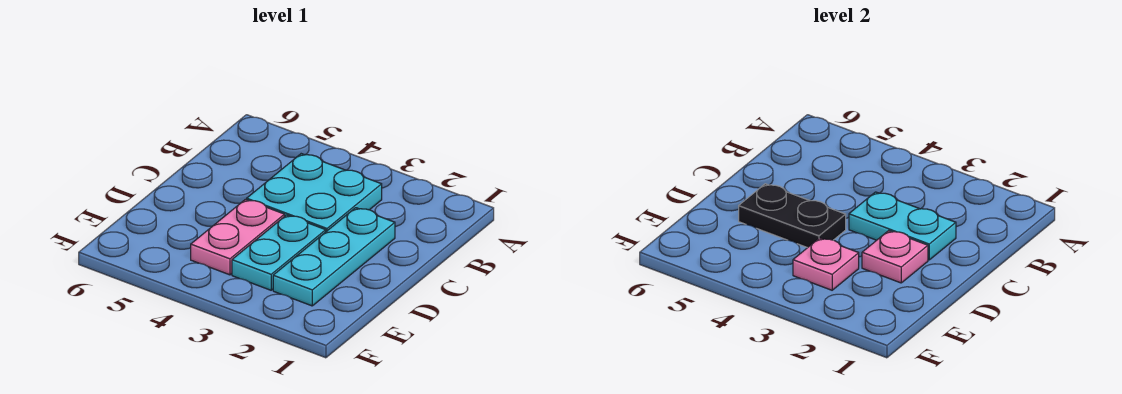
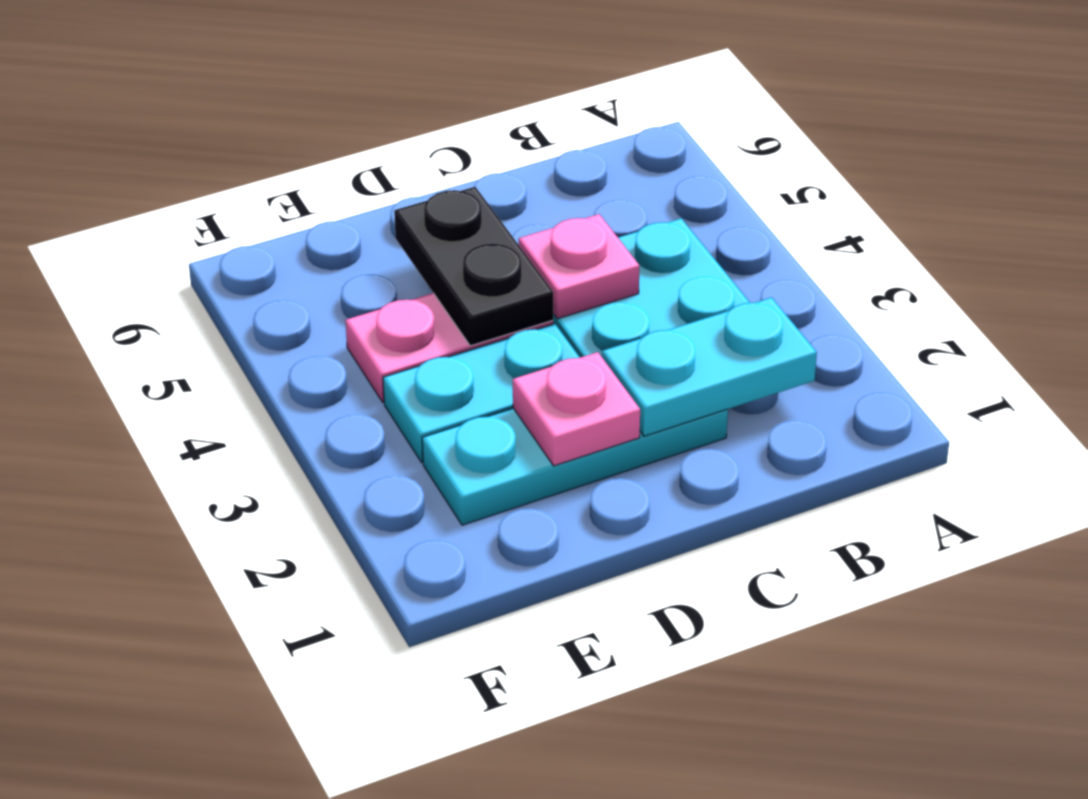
cyan plate C2:C3 level 2 -> cyan plate B2:C2 level 2
pink plate E3 level 2 -> pink plate C4 level 2

